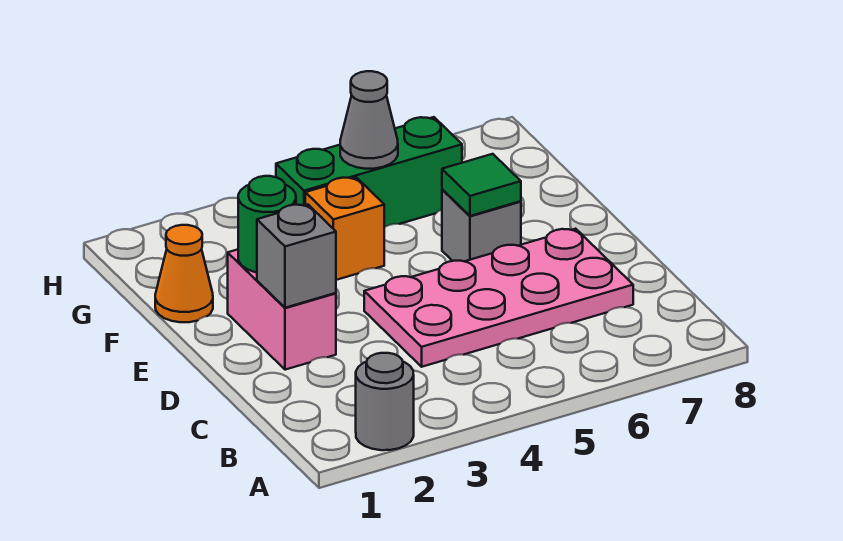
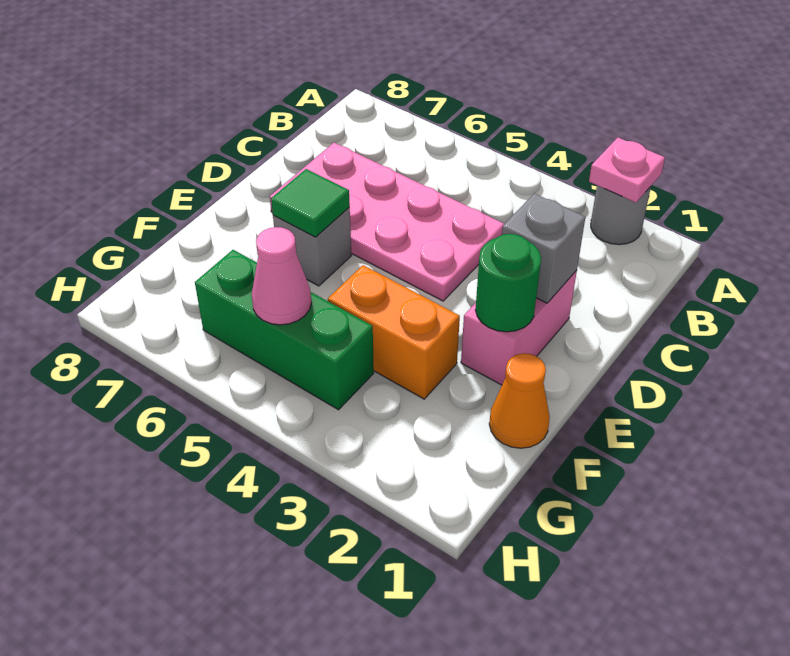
none -> pink plate A2 level 2
orange brick F4 level 1 -> orange brick F3:F4 level 1
grey cone G5 level 2 -> pink cone G5 level 2

